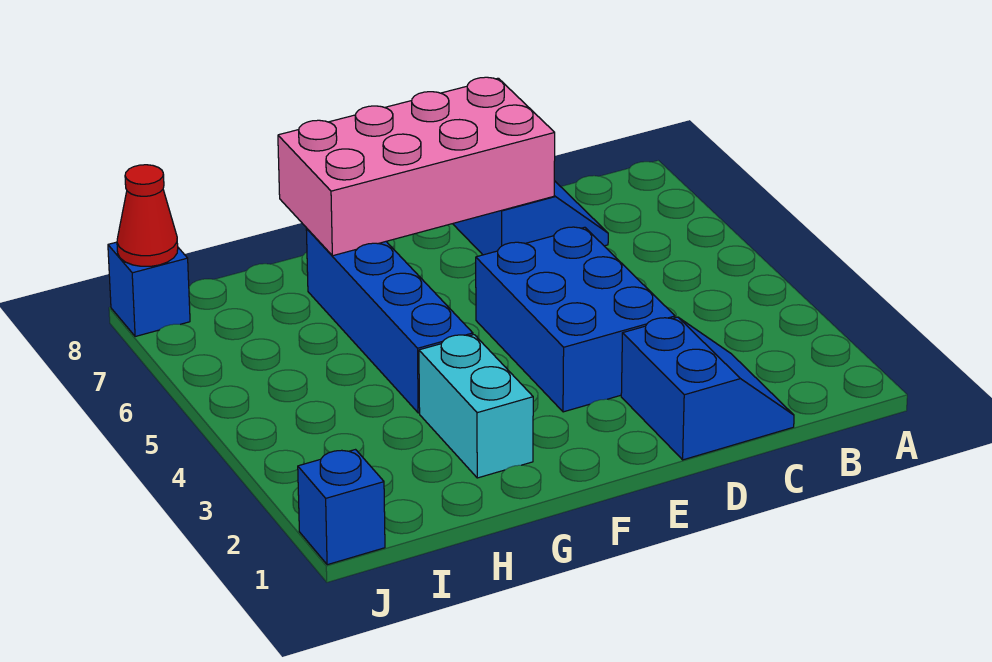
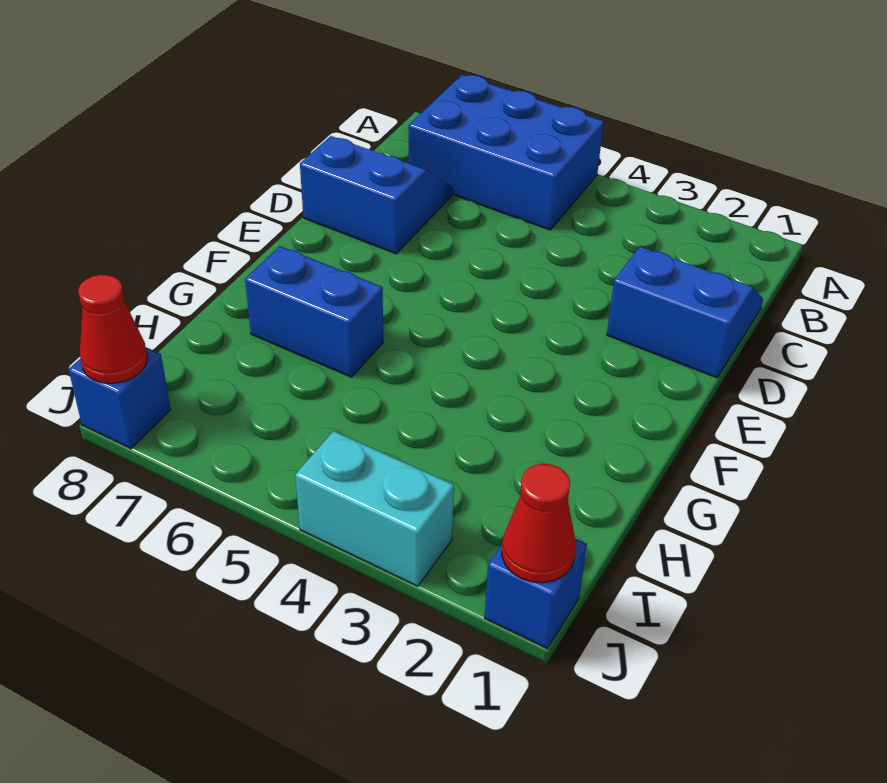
blue brick D3:E5 level 1 -> blue brick A5:B7 level 1
pink brick D7:G8 level 2 -> none
cyan brick G2:G3 level 1 -> cyan brick J3:J4 level 1
blue brick G4:G7 level 1 -> blue brick G6:G7 level 1
none -> red cone J1 level 2

